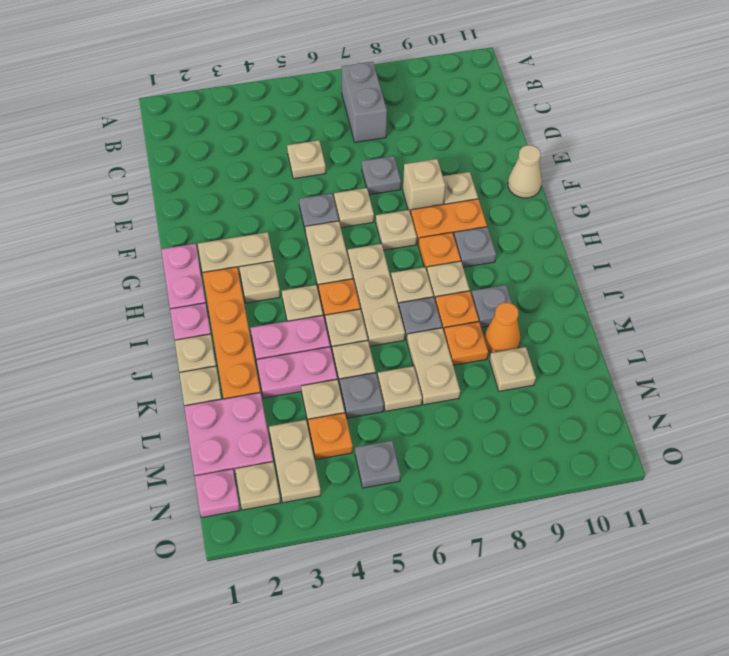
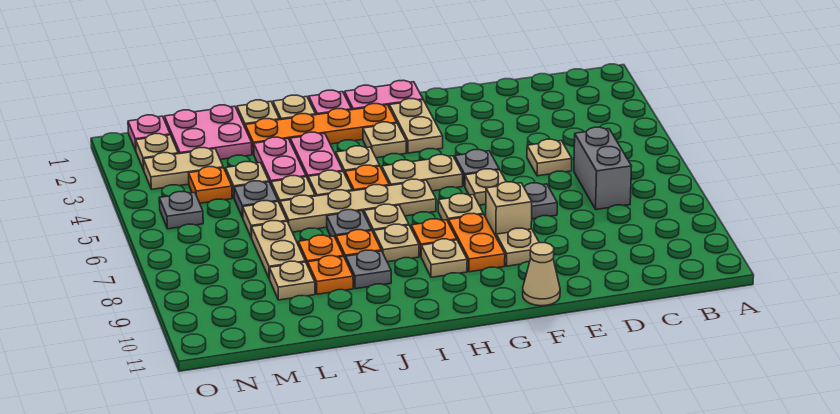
grey brick B7:C7 level 1 -> grey brick C6:C7 level 1
tan plate H6:J6 level 1 -> tan plate H6:K6 level 1
grey plate H9 level 1 -> tan plate H9 level 1
tan plate K7:L7 level 1 -> tan plate L7:L8 level 1
orange cone K9 level 1 -> orange plate K9 level 1

